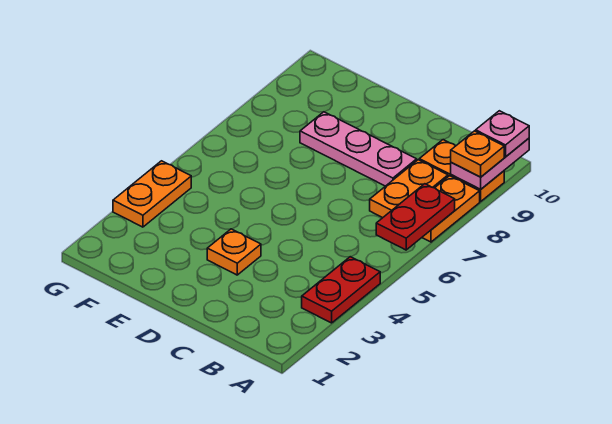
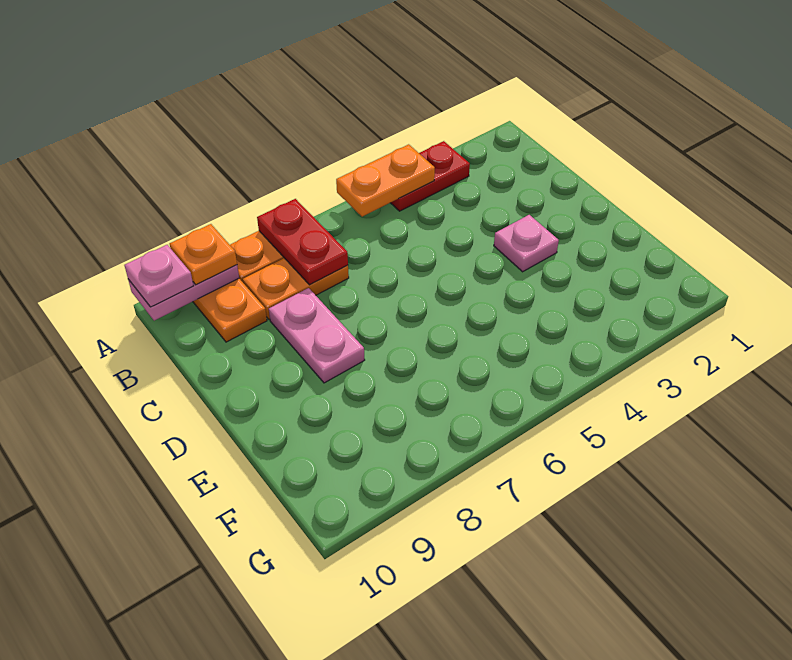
red plate A6:A7 level 2 -> red plate A7:B7 level 2
pink plate C8:E8 level 1 -> pink plate C8:D8 level 1
orange plate D3 level 1 -> pink plate D3 level 1
orange plate G3:G4 level 1 -> orange plate A4:A5 level 2

